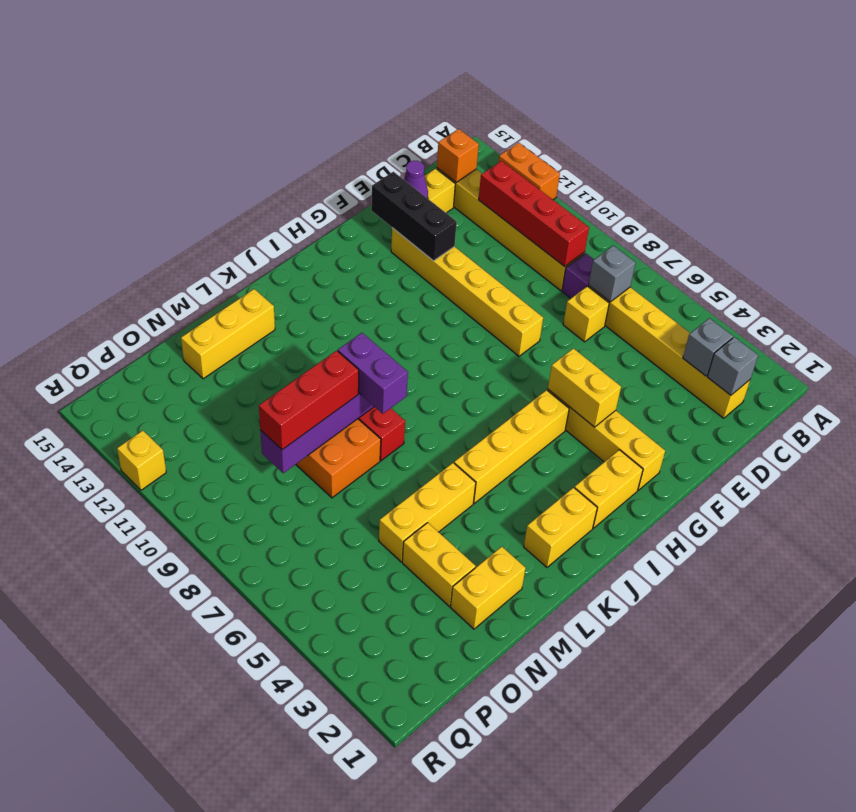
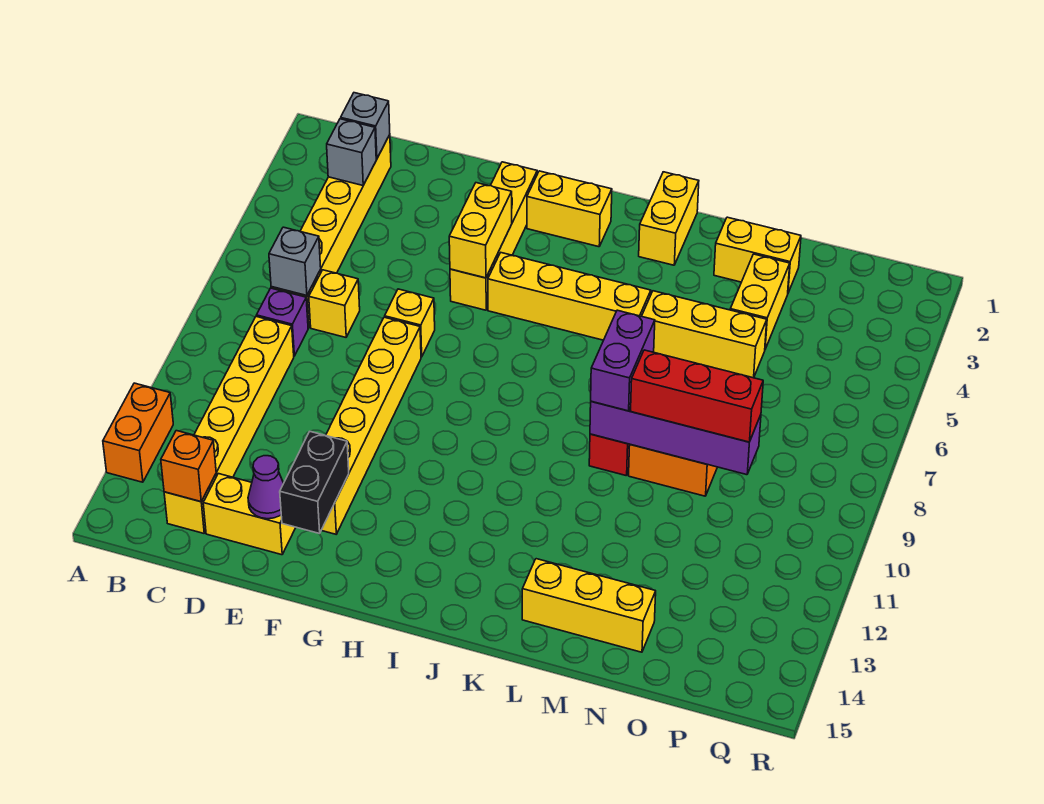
red brick C9:C12 level 2 -> none
black brick F12:F14 level 2 -> black brick F13:F14 level 2
yellow brick J2:K2 level 1 -> yellow brick K1:K2 level 1
yellow brick R12 level 1 -> yellow brick F7 level 1

